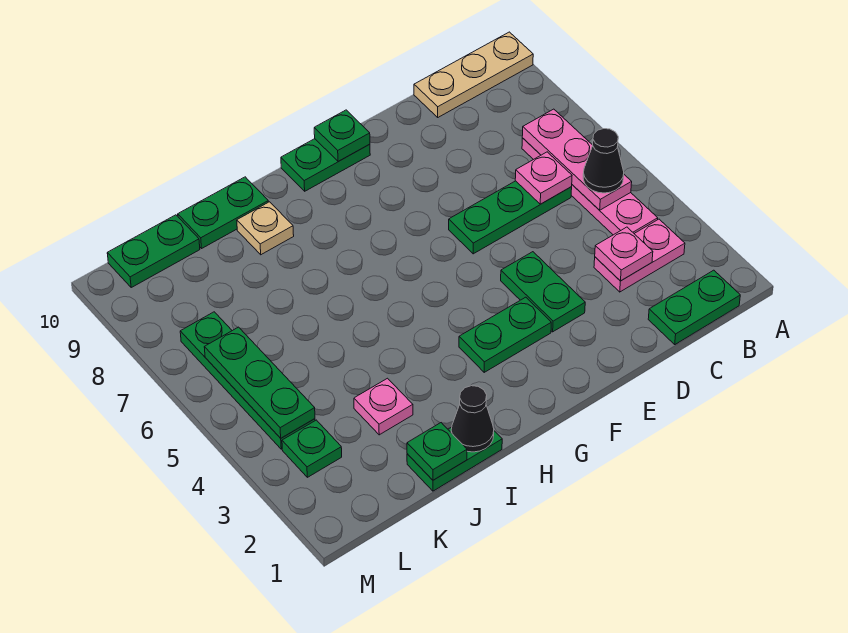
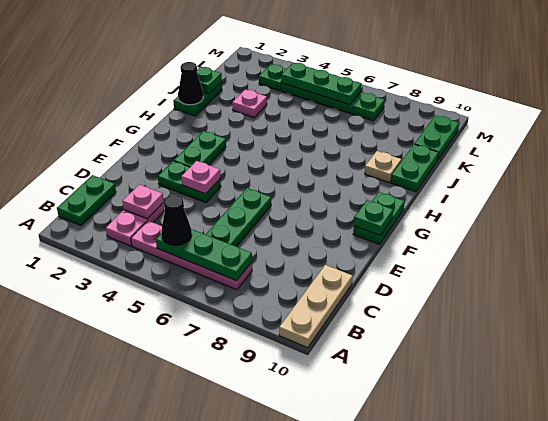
pink plate B5:B7 level 2 -> green plate B5:B7 level 2
pink plate C6 level 2 -> pink plate E4 level 2

